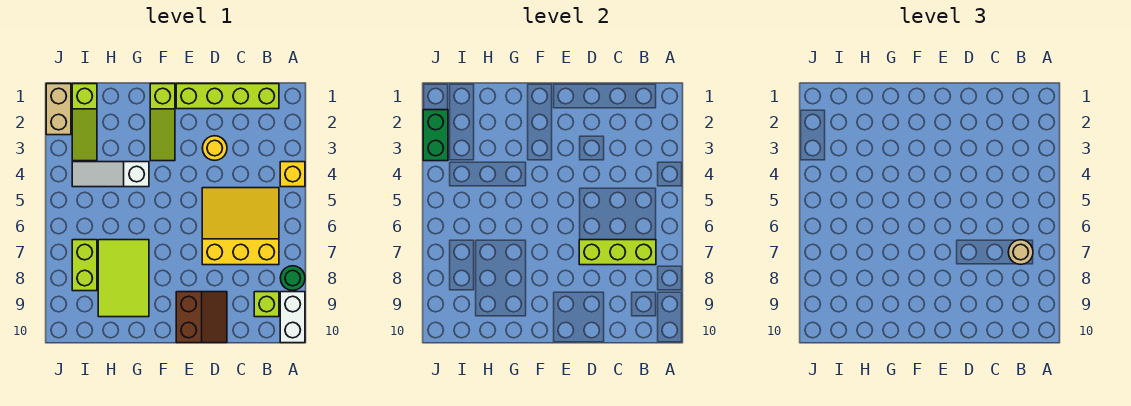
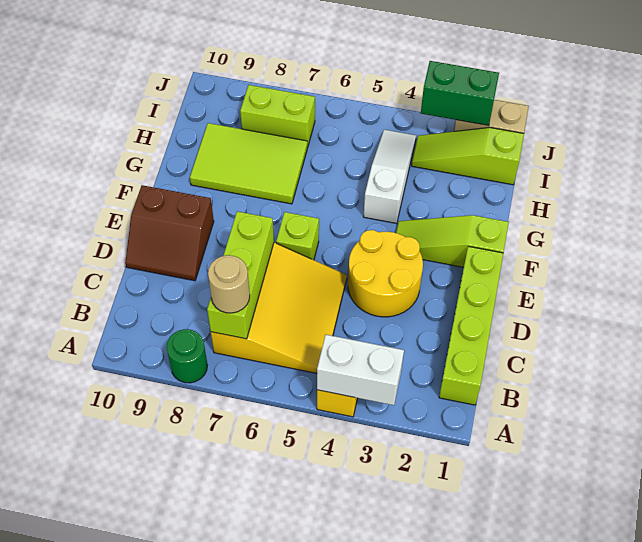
white brick A9:A10 level 1 -> white brick A3:A4 level 2
lime brick B9 level 1 -> lime brick E6 level 1
yellow round brick D3 level 1 -> yellow round brick D3:E4 level 1

